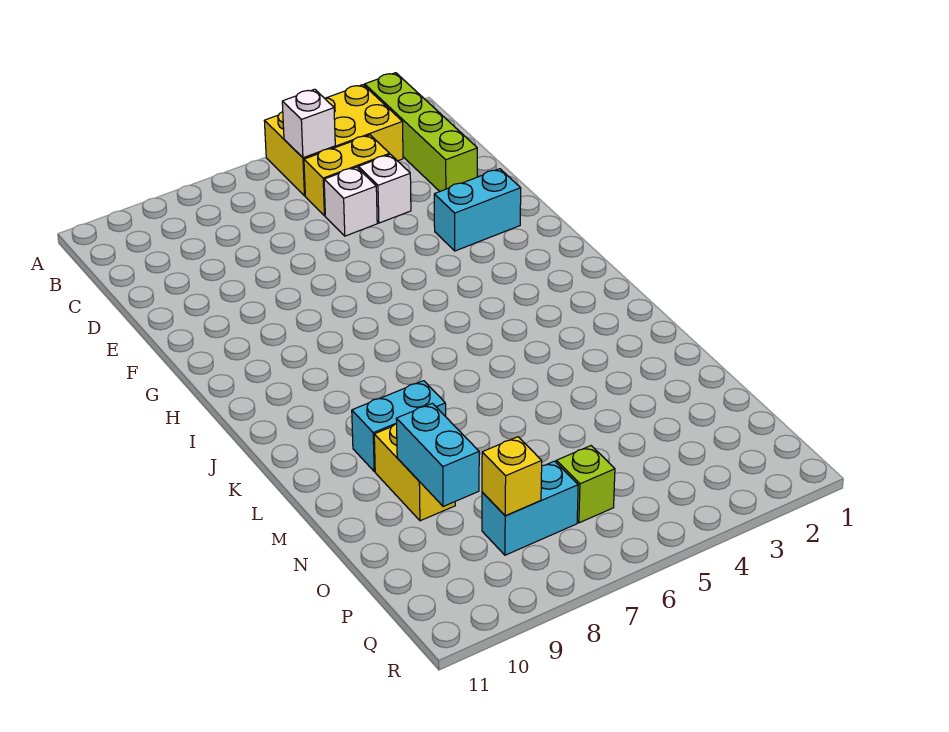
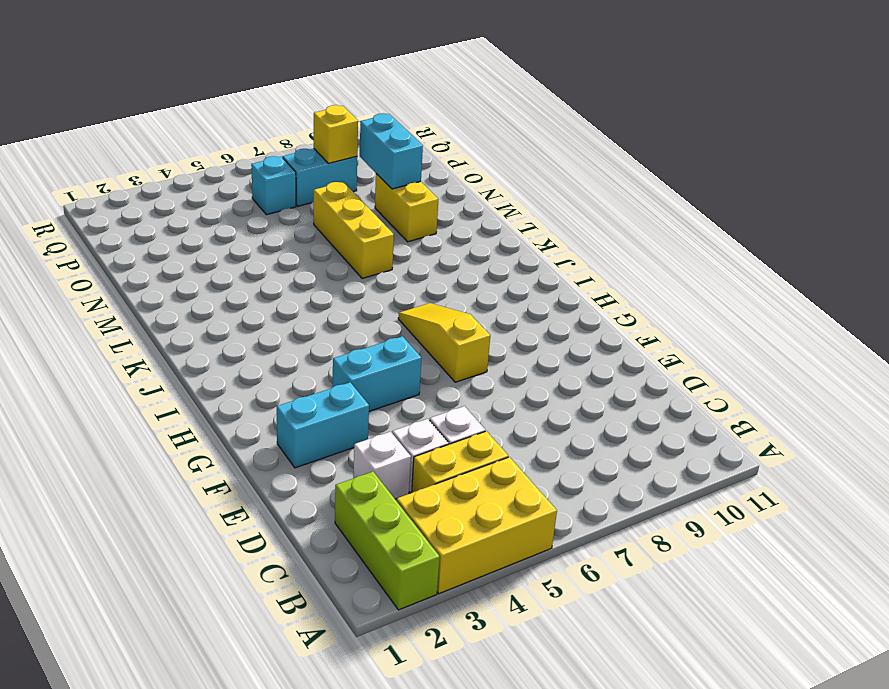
lime brick A2:D2 level 1 -> lime brick A2:C2 level 1
white brick B5 level 2 -> white brick D3 level 1
none -> yellow slope G7:I7 level 1 top G
none -> yellow brick L7:N7 level 1
cyan brick L8:L9 level 1 -> cyan brick G4:G5 level 1
lime brick P6 level 1 -> cyan brick P6 level 1

